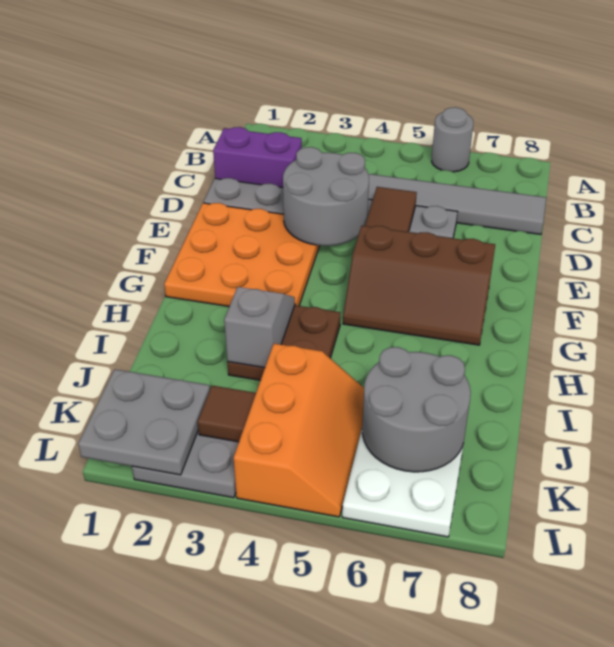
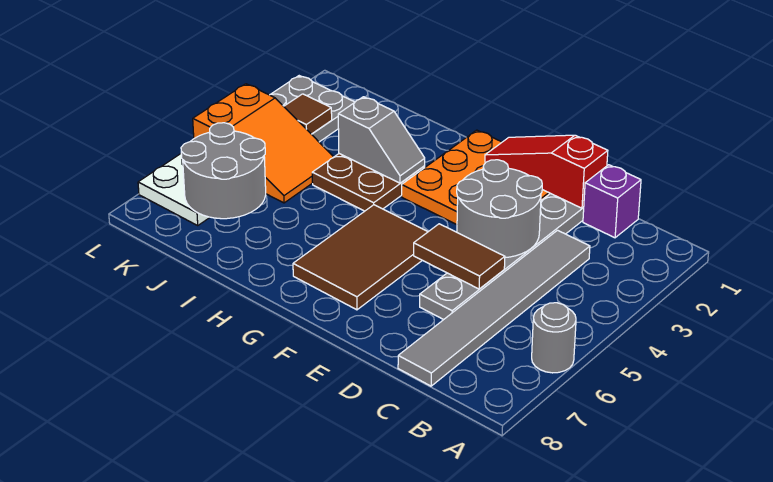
purple brick C1:C2 level 1 -> purple brick C1 level 1
none -> red slope D1:F1 level 2 top D
brown slope F5:G7 level 1 top F -> brown tile F5:G7 level 1
orange slope J4:L5 level 1 top 4 -> orange slope J4:L5 level 1 top L
grey plate K1:L2 level 2 -> none

